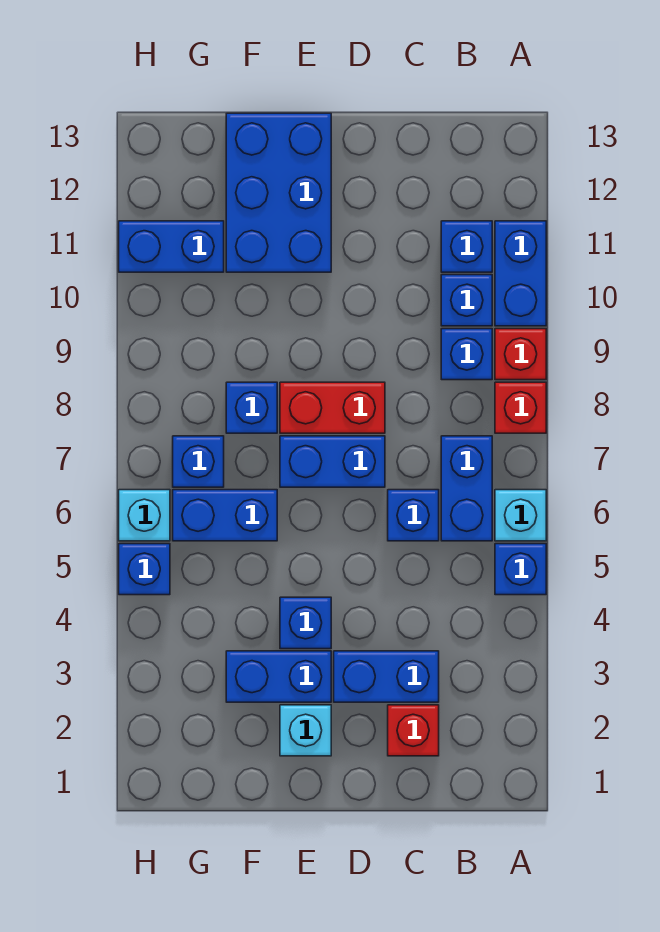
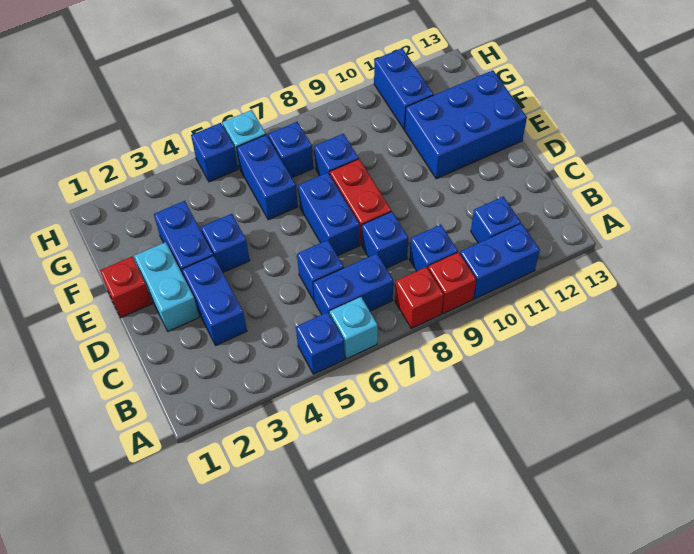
blue brick B10 level 1 -> blue brick C8 level 1
red brick C2 level 1 -> red brick E1 level 1
cyan brick E2 level 1 -> cyan brick D2:E2 level 1

